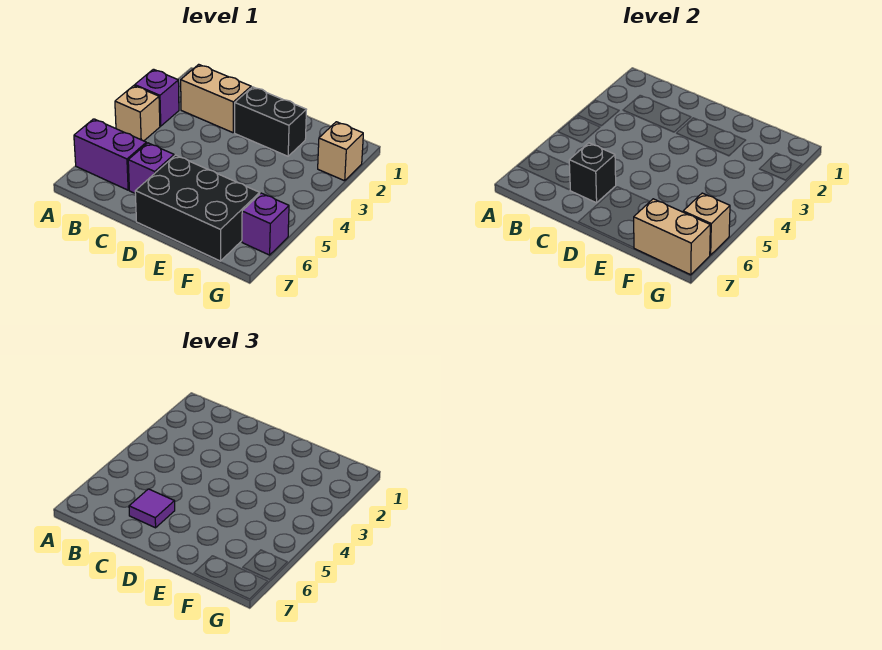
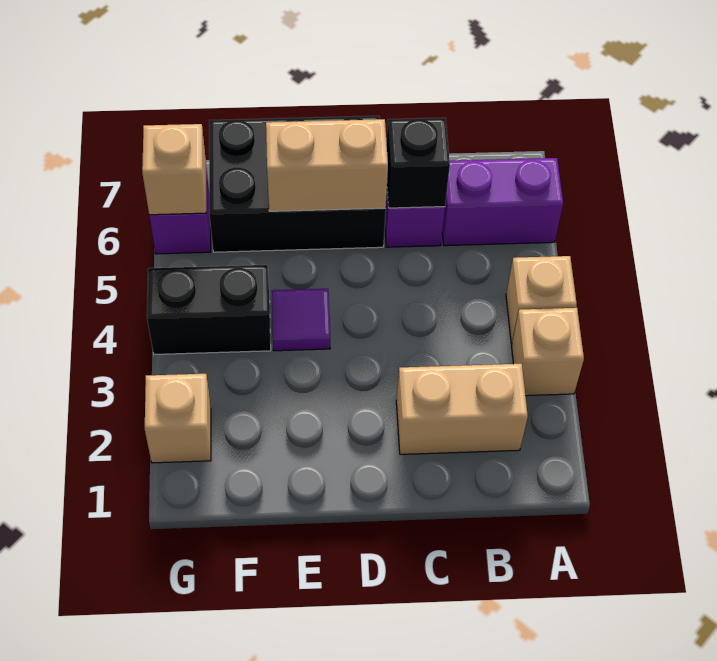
purple brick A3 level 1 -> tan brick A3 level 1
purple tile C6 level 3 -> purple tile E4 level 1
black brick D2:E2 level 1 -> black brick F4:G4 level 1
tan brick F7:G7 level 2 -> tan brick D6:E6 level 2

